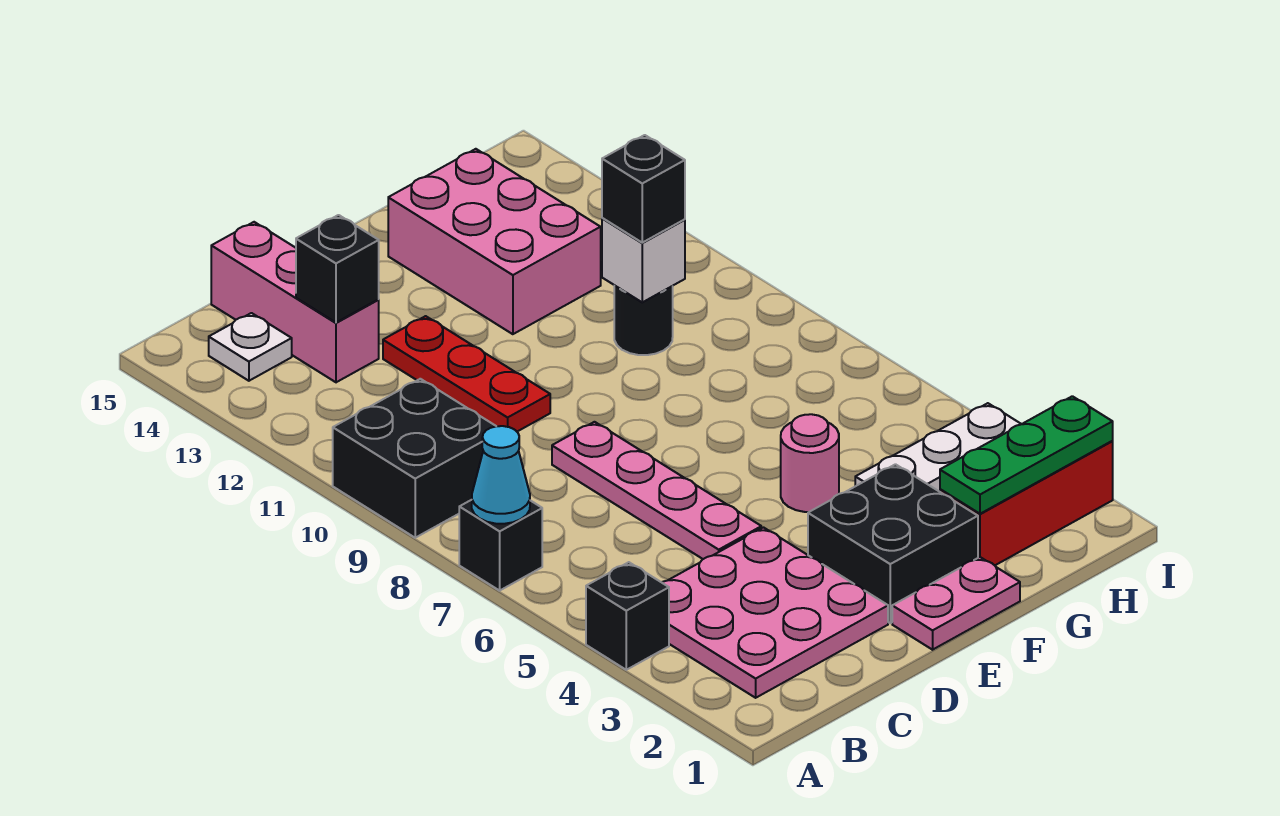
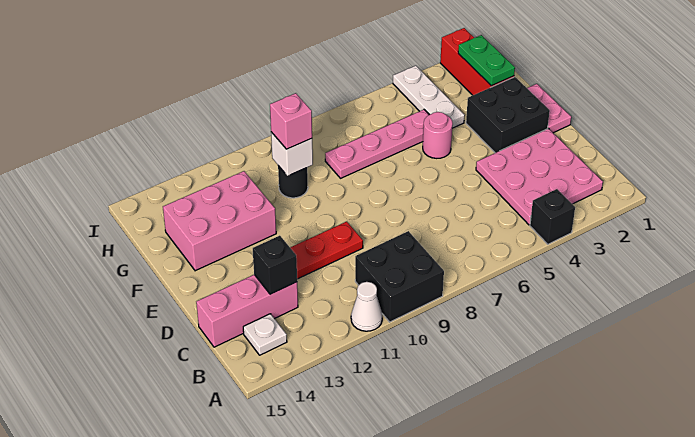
black brick A7 level 1 -> none
cyan cone A7 level 2 -> none
none -> white cone A11 level 1
pink plate D5:D8 level 1 -> pink plate G5:G8 level 1
green plate G2:I2 level 2 -> green plate G2:H2 level 2
black brick G10 level 3 -> pink brick G10 level 3

